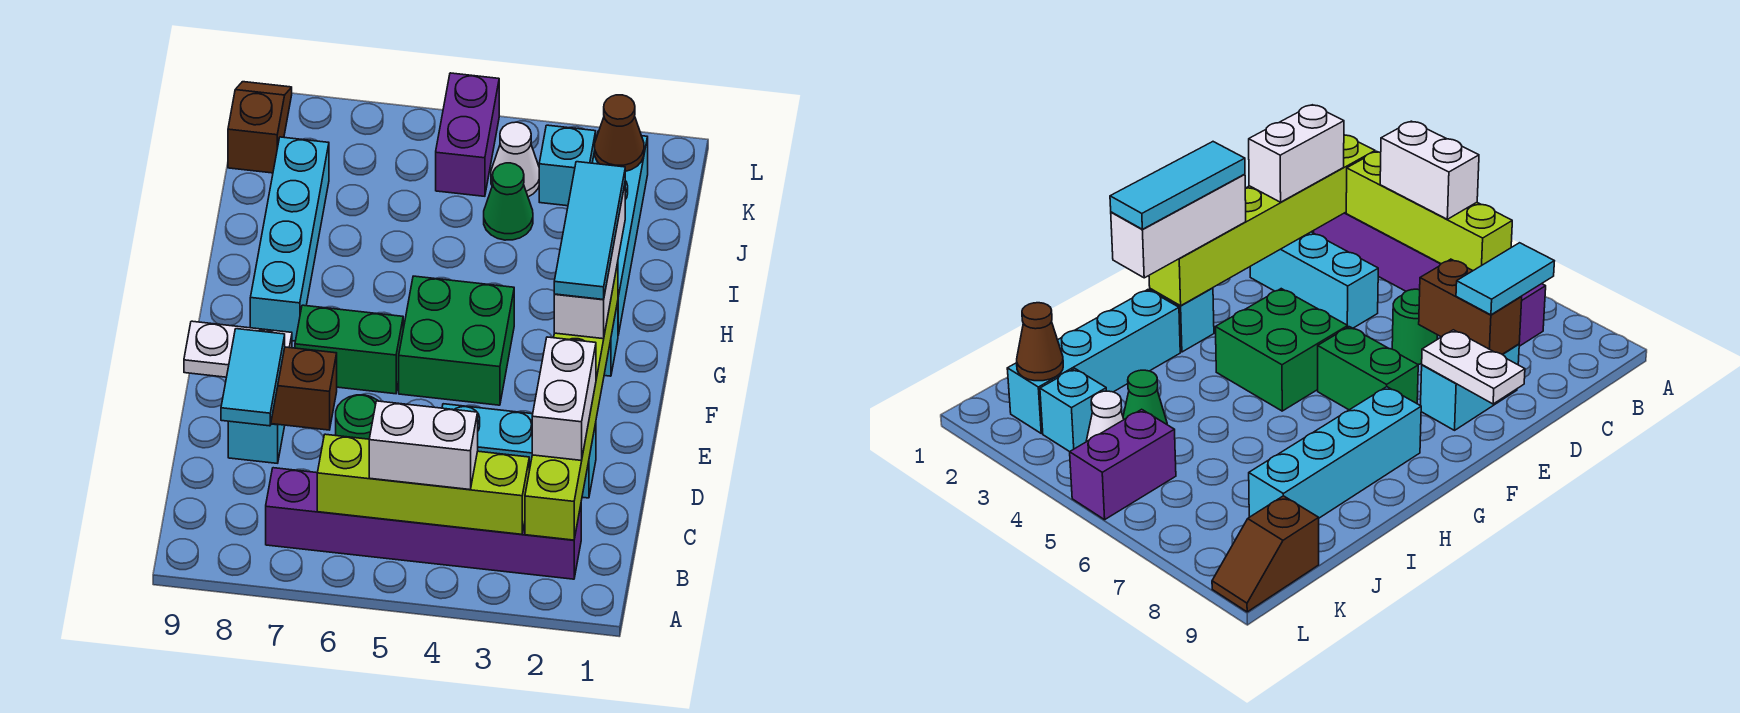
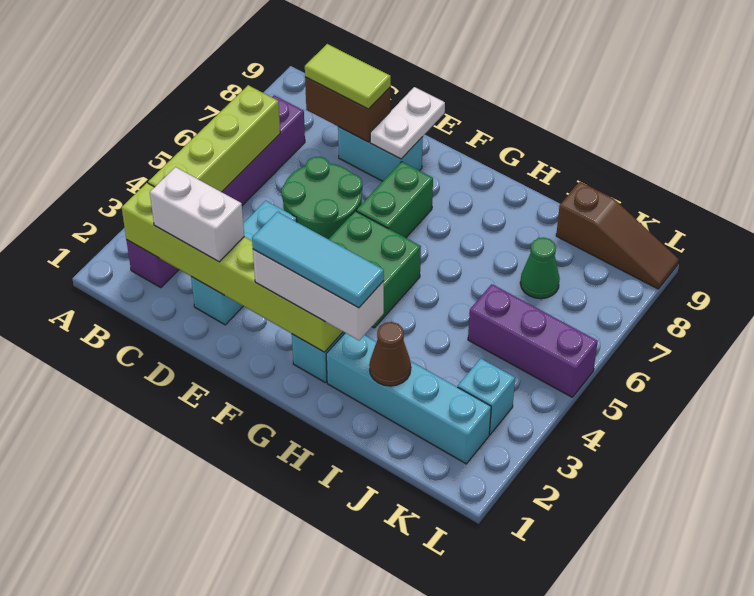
white brick B4:B5 level 3 -> none
cyan tile C8:D8 level 3 -> lime tile C8:D8 level 3
green round brick D6 level 1 -> green round brick D5:E6 level 1
brown brick D7:D8 level 2 -> brown brick C8:D8 level 2
cyan brick G8:J8 level 1 -> none
green cone J4 level 1 -> green cone J7 level 1
brown cone K2 level 2 -> brown cone I2 level 2
white cone K4 level 1 -> none
purple brick K5:L5 level 1 -> purple brick J5:L5 level 1
brown slope K9:L9 level 1 top K -> brown slope J9:L9 level 1 top J

